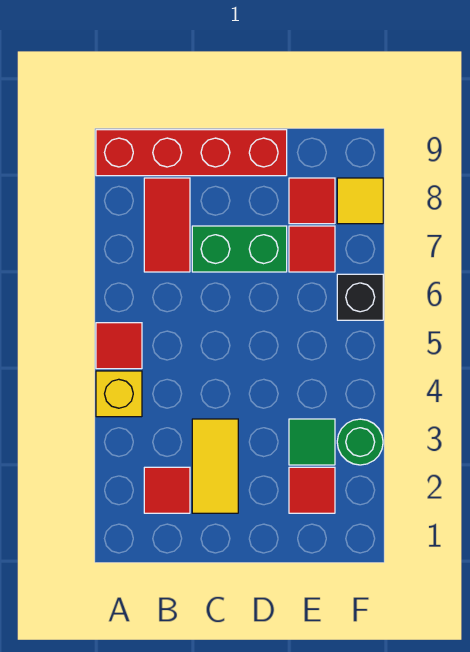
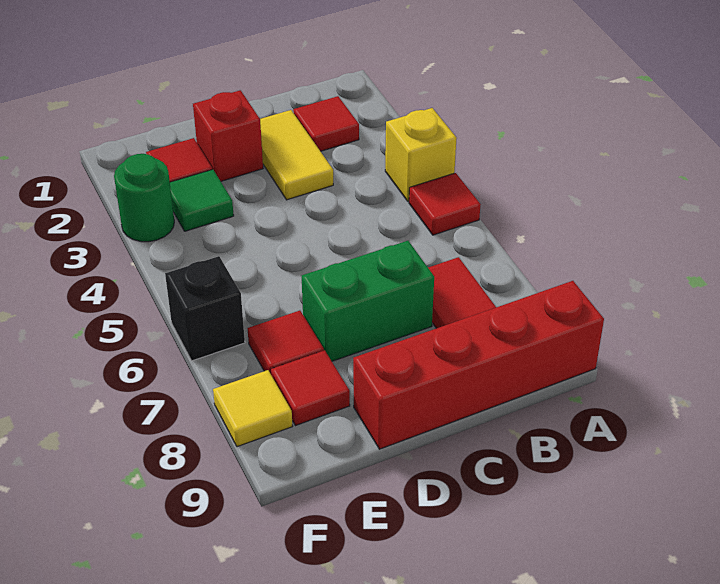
none -> red brick D2 level 1

